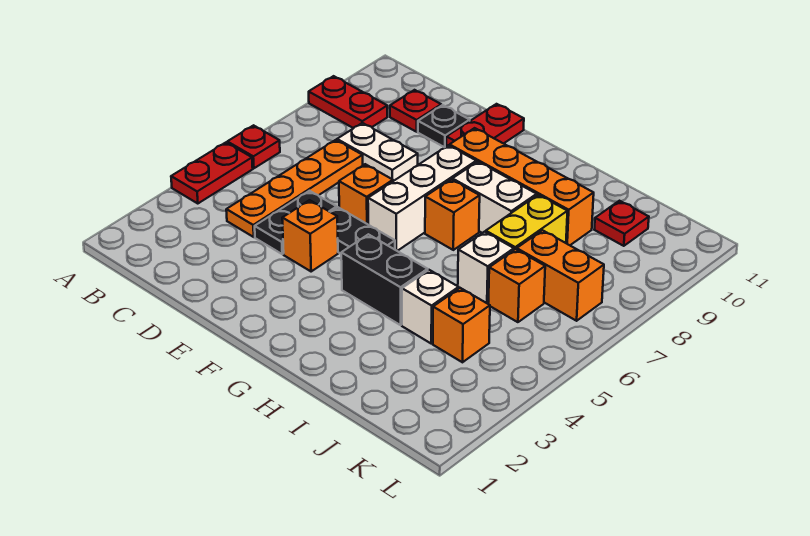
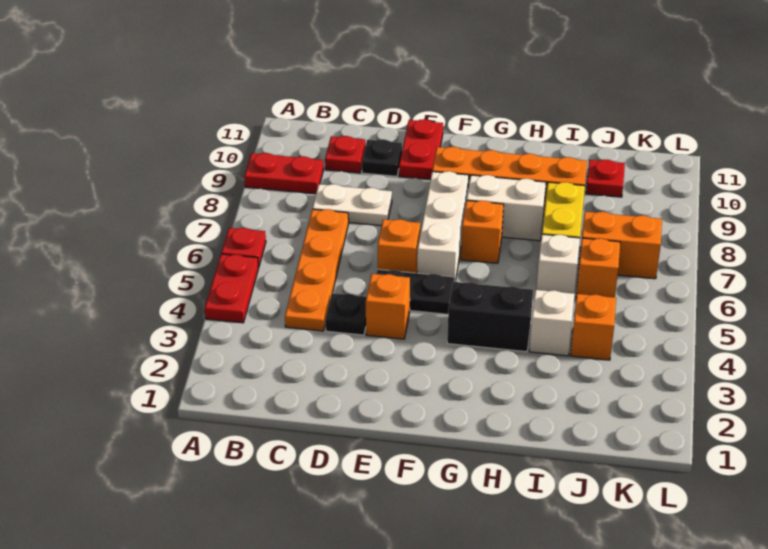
black plate D4:D5 level 1 -> black plate D4 level 1

